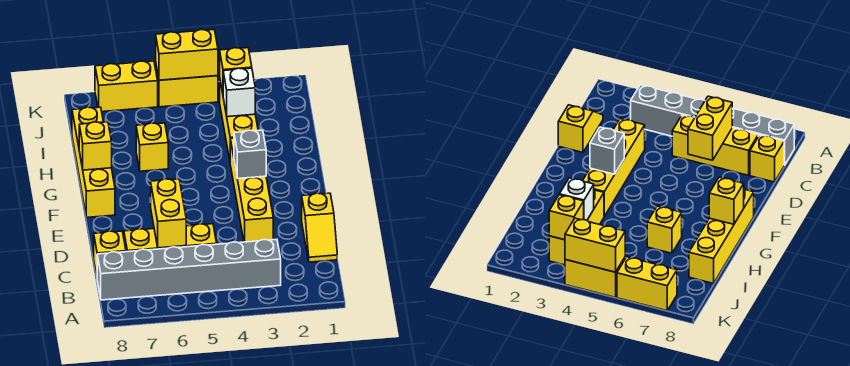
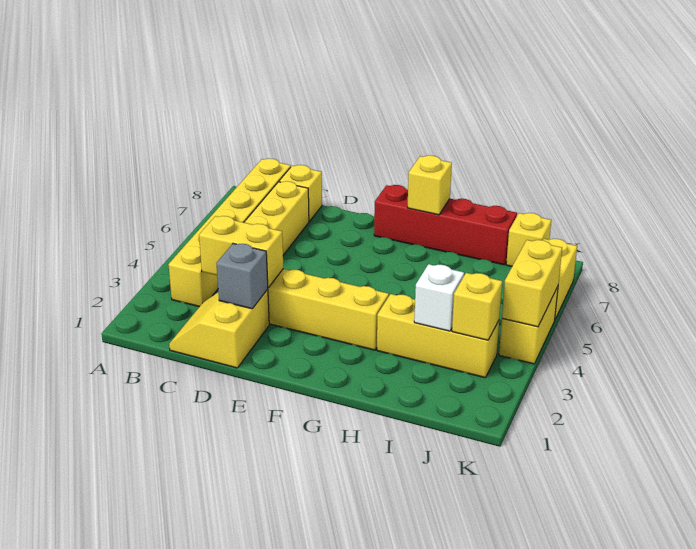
grey brick B3:B8 level 1 -> yellow brick B3:B8 level 1
yellow slope C1:D1 level 1 top D -> yellow slope C1:D2 level 1 top D
yellow brick C6:D6 level 2 -> yellow brick C3:D3 level 2
grey brick F3 level 2 -> grey brick D2 level 2
yellow brick F8:I8 level 1 -> red brick F8:I8 level 1
yellow brick H6 level 1 -> yellow brick J8 level 1

